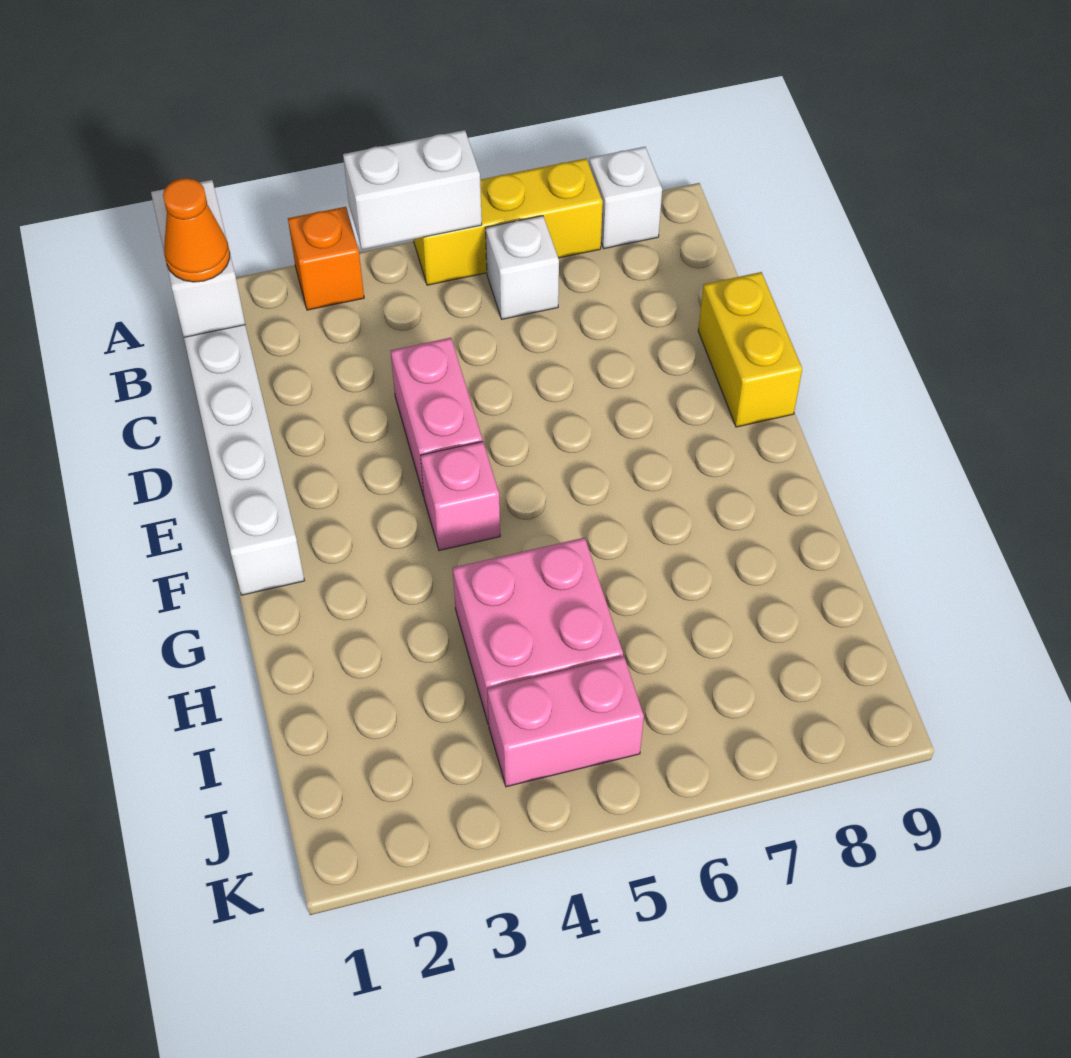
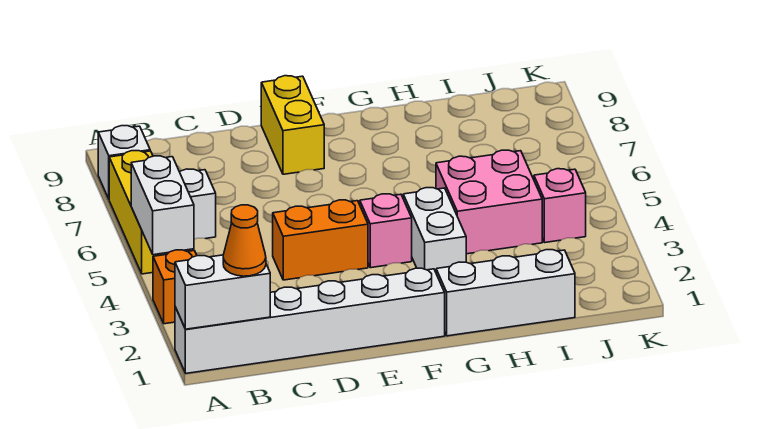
pink brick D4:E4 level 1 -> orange brick D4:E4 level 1
yellow brick D9:E9 level 1 -> yellow brick E8:E9 level 1
none -> white brick G1:I1 level 1
none -> white brick G3:G4 level 1
pink brick J4:J5 level 1 -> pink brick J4 level 1

